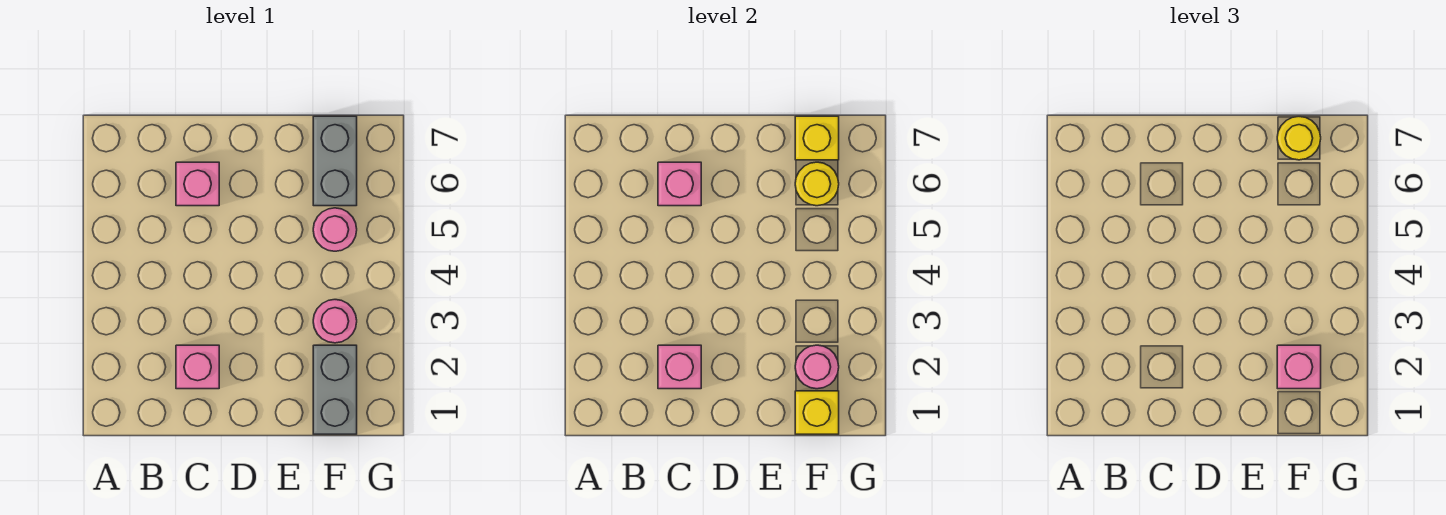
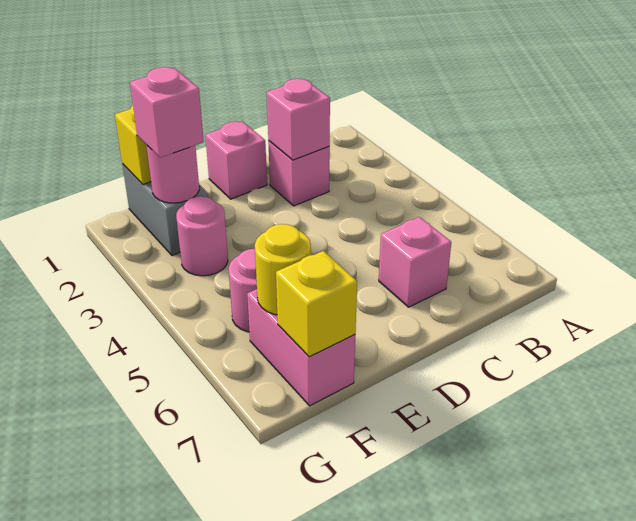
pink brick C6 level 2 -> pink brick D1 level 1
grey brick F6:F7 level 1 -> pink brick F6:F7 level 1
yellow round brick F7 level 3 -> none

